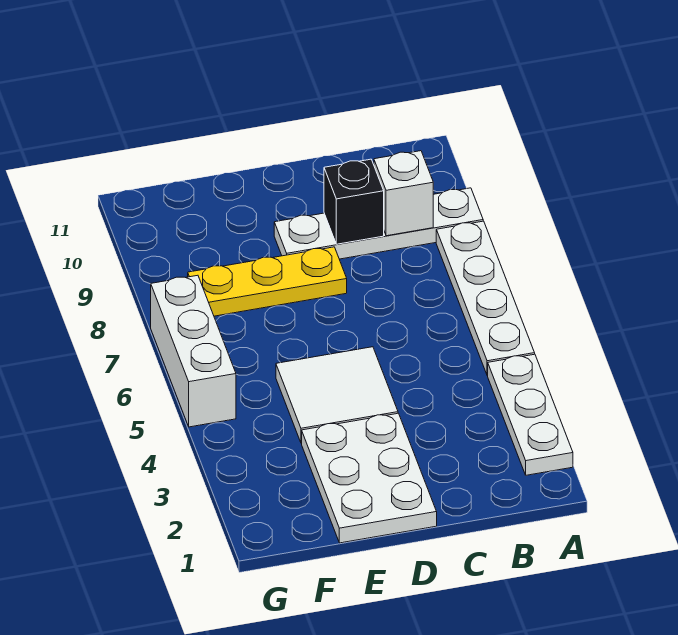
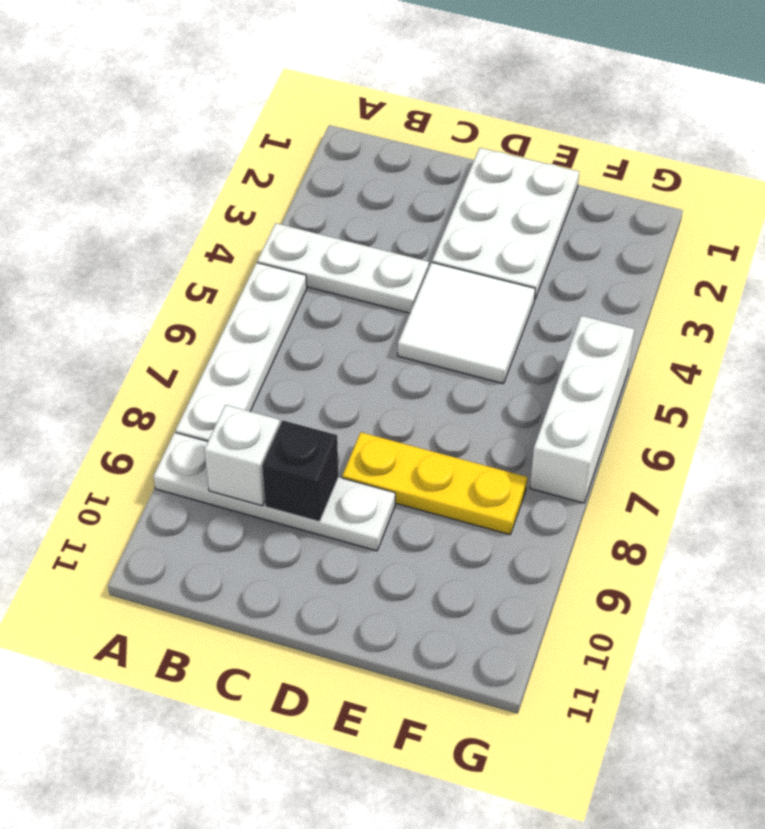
white plate A2:A4 level 1 -> white plate A4:C4 level 1

